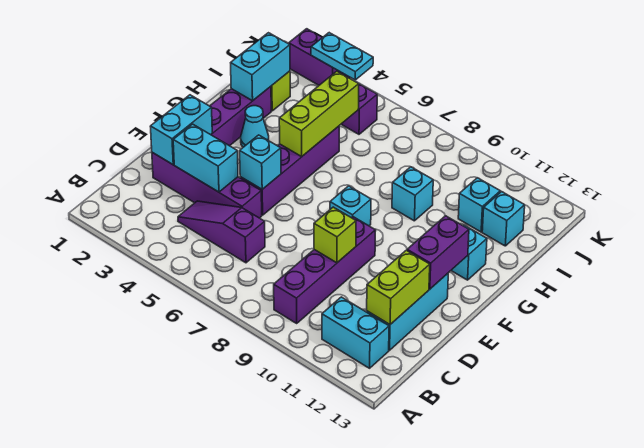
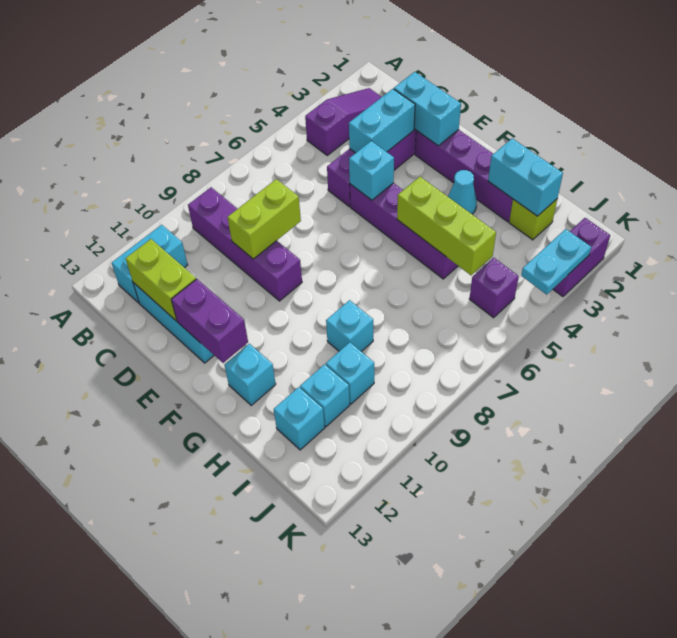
purple slope C4:C6 level 1 top 6 -> purple slope B2:B4 level 1 top 4
lime brick D9 level 2 -> lime brick D8:D9 level 2
cyan brick F8 level 1 -> cyan brick I10 level 1

